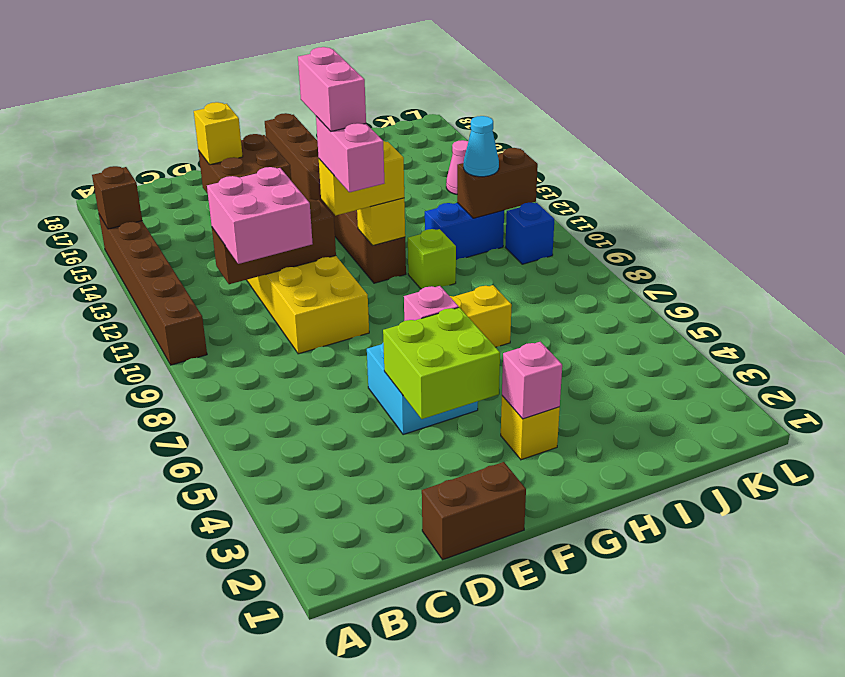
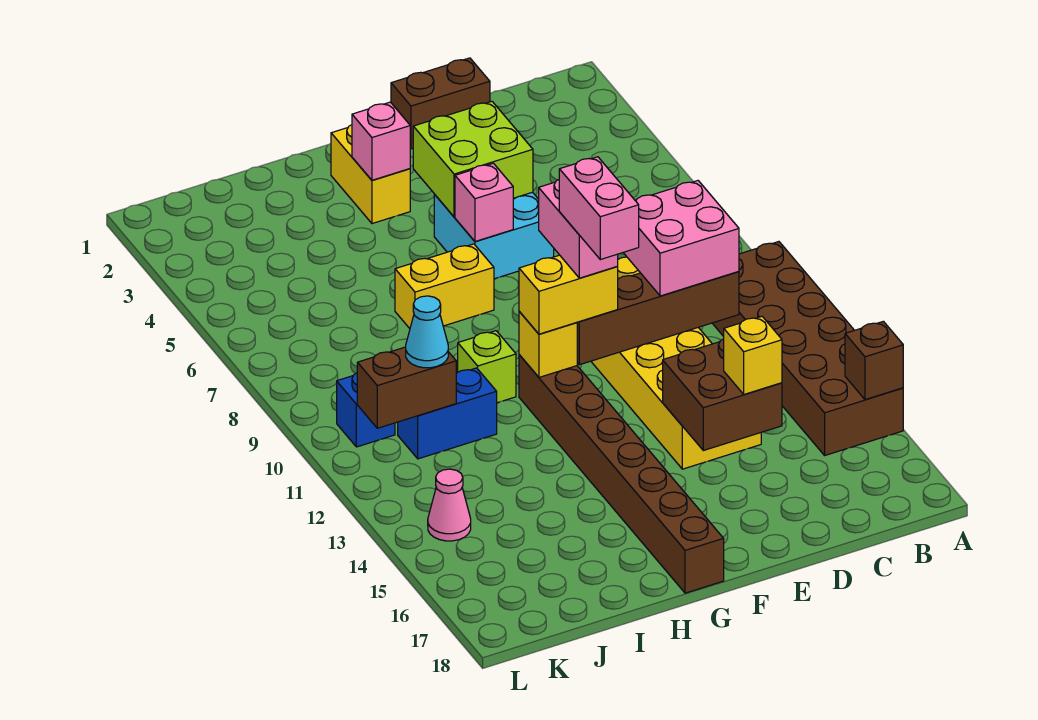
brown brick A10:A15 level 1 -> brown brick A10:B15 level 1
brown brick C11:E11 level 2 -> brown brick C11:F11 level 2
yellow brick G3 level 1 -> yellow brick G2:G3 level 1

